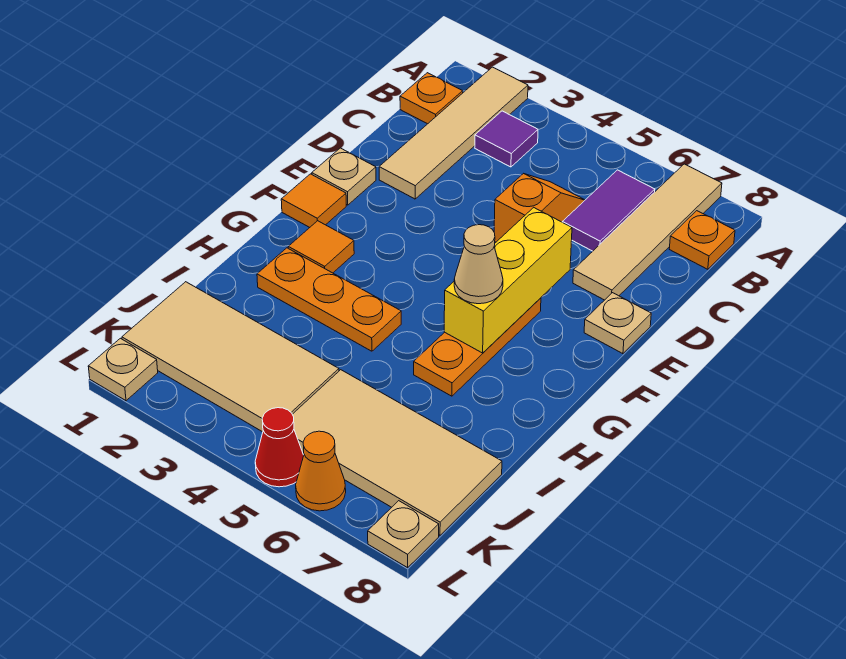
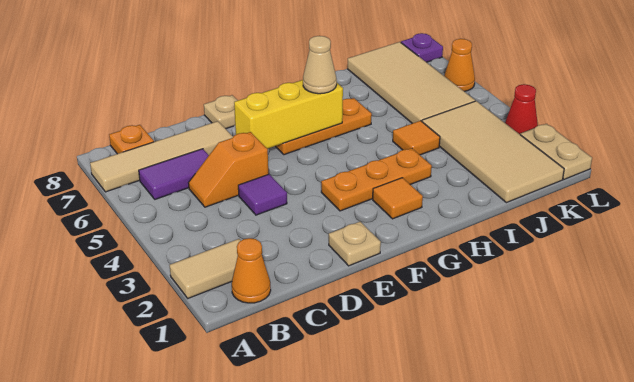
tan tile A2:D2 level 1 -> tan tile A2:B2 level 1
orange plate B1 level 1 -> orange cone B1 level 1
purple tile B3 level 1 -> purple tile D4 level 1
orange tile F1 level 1 -> orange tile I4 level 1
orange plate H2:H4 level 1 -> orange plate F3:H3 level 1
tan plate L1 level 1 -> tan plate L1:L2 level 1
red cone L5 level 1 -> red cone L3 level 1
tan plate L8 level 1 -> purple plate L8 level 1

